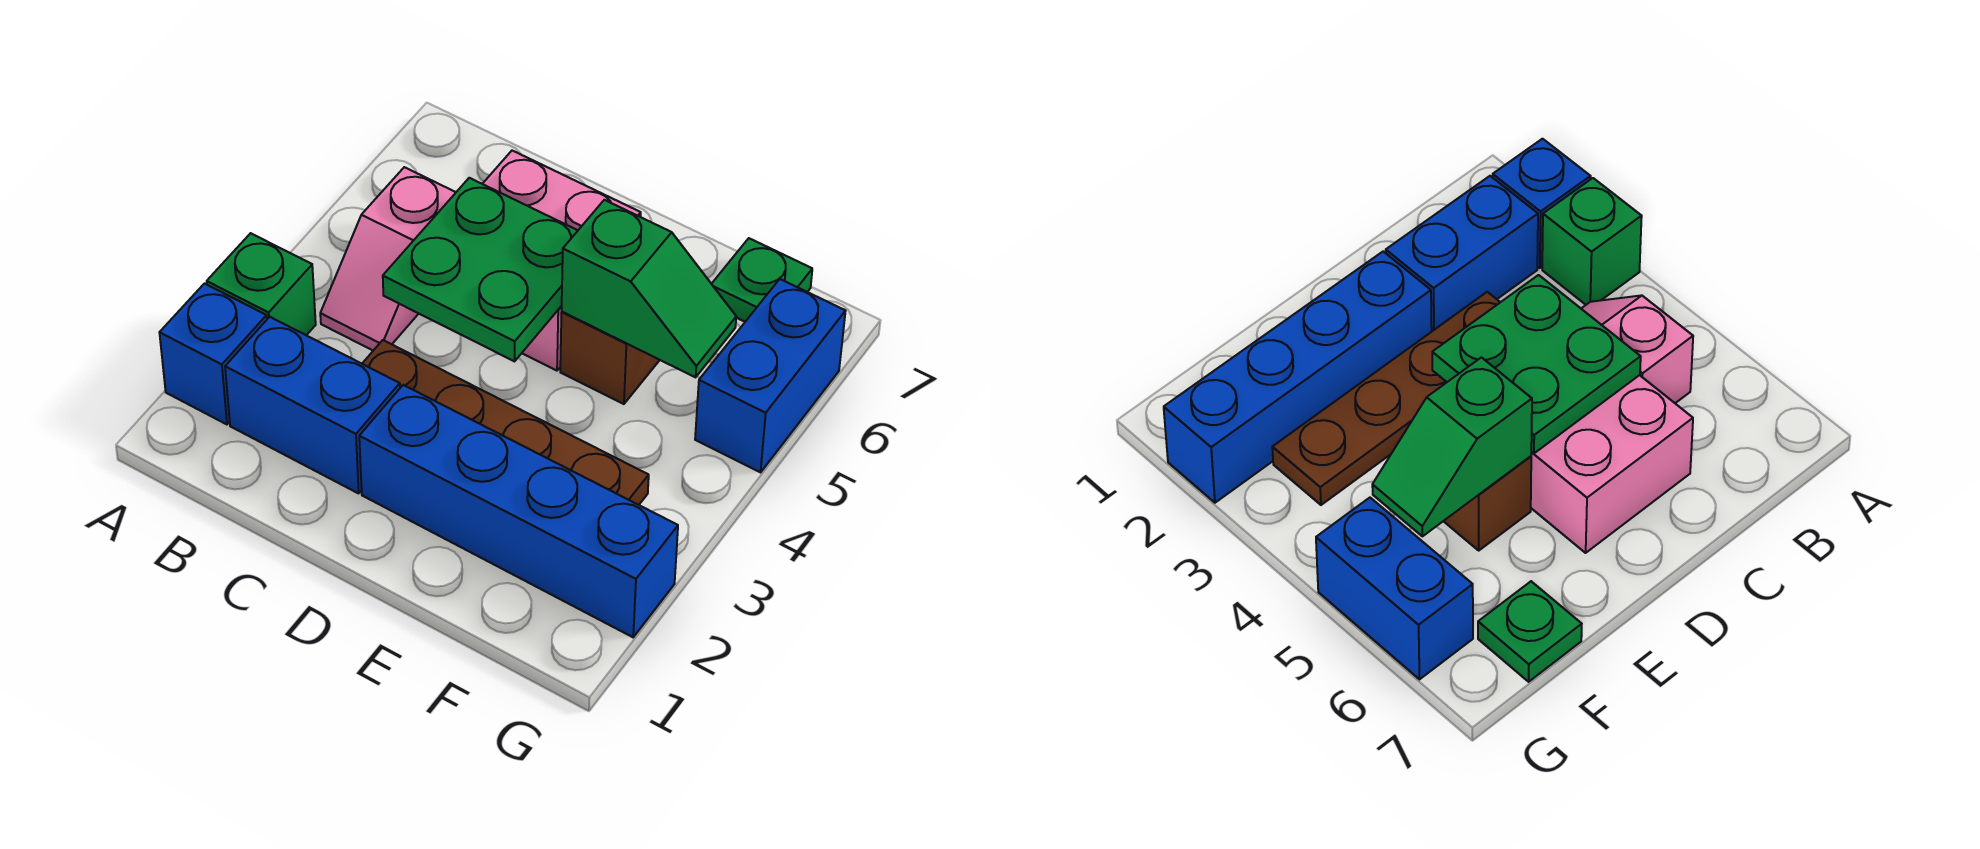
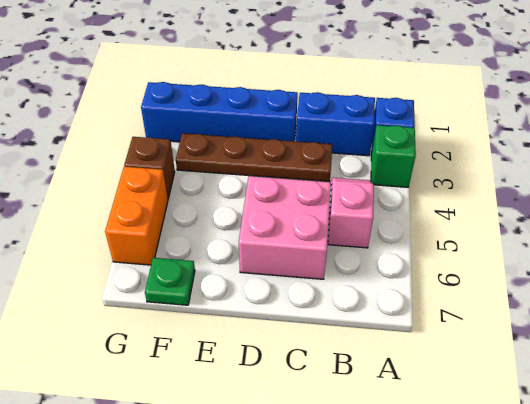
green plate C4:D5 level 2 -> none
brown brick E5 level 1 -> brown brick G4 level 1
green slope E5:F5 level 2 top E -> none
blue brick G5:G6 level 1 -> orange brick G5:G6 level 1

